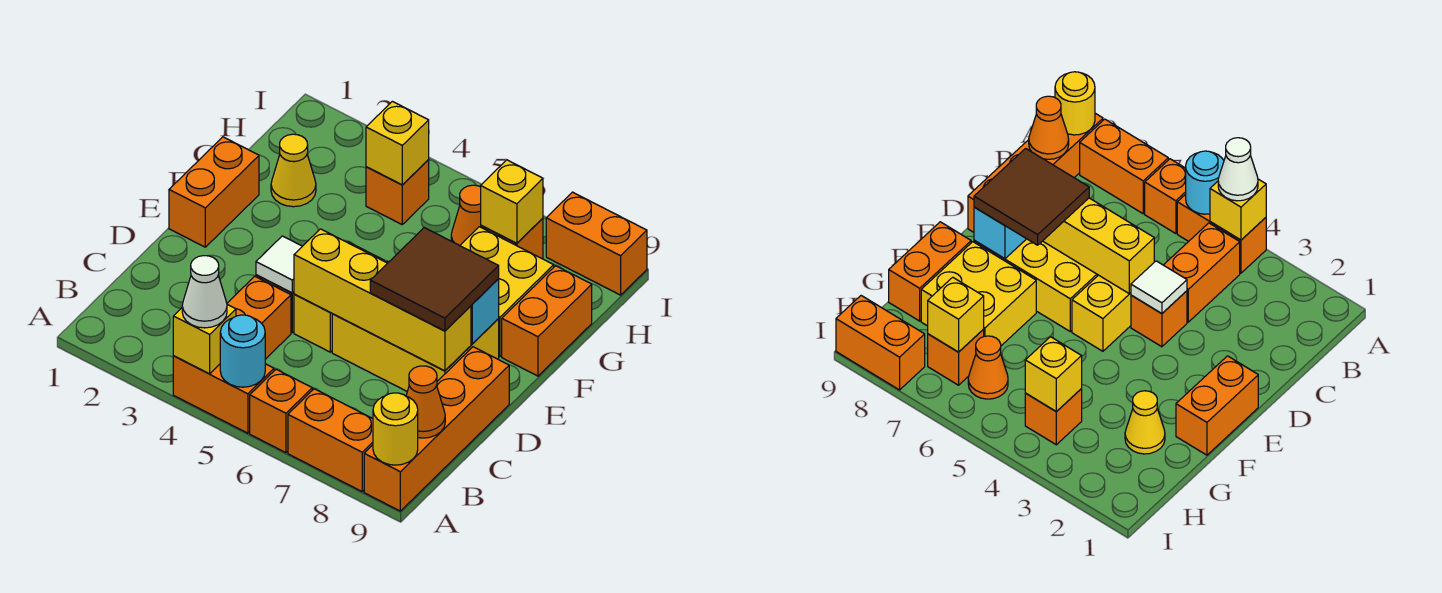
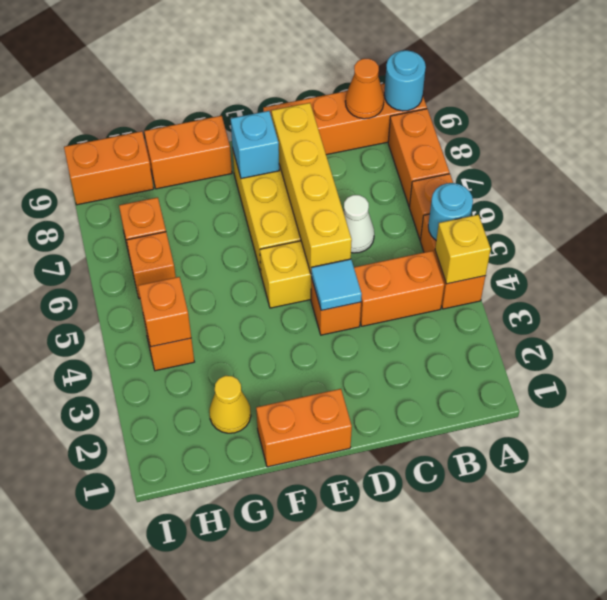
white cone A4 level 3 -> white cone C6 level 1
yellow round brick A9 level 2 -> cyan round brick A9 level 2
white tile D4 level 2 -> cyan tile D4 level 2
brown tile D7:E8 level 3 -> none
yellow brick F7:G8 level 1 -> none
yellow brick H4 level 2 -> orange brick H4 level 2
orange cone H6 level 1 -> orange brick H6 level 1
yellow brick H7 level 2 -> none
orange brick I8:I9 level 1 -> orange brick H9:I9 level 1

